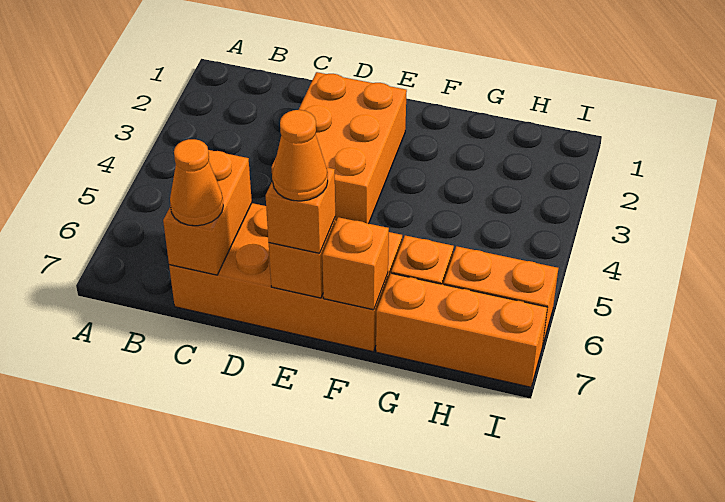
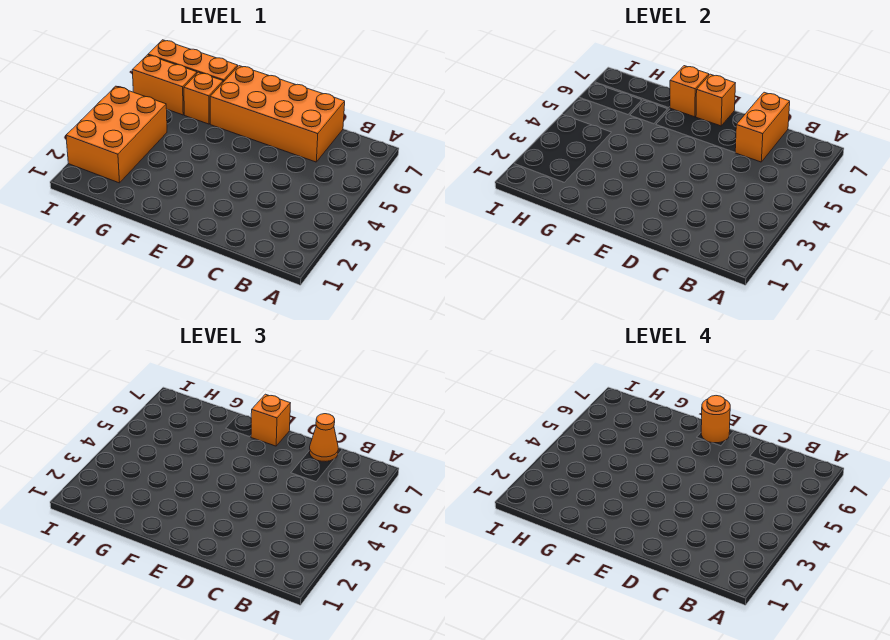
orange brick D2:E4 level 1 -> orange brick H2:I4 level 1
orange cone E7 level 4 -> orange round brick E7 level 4

